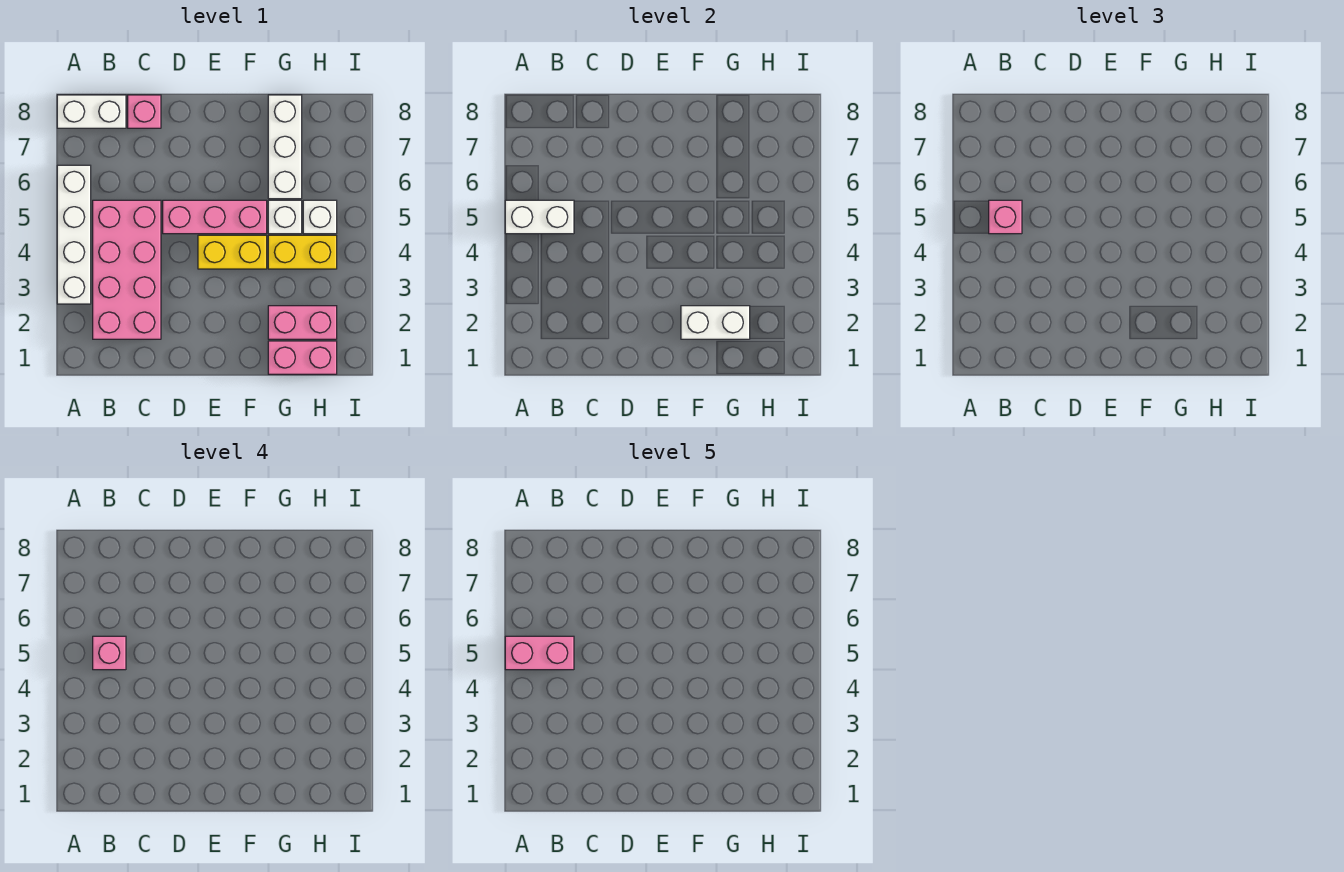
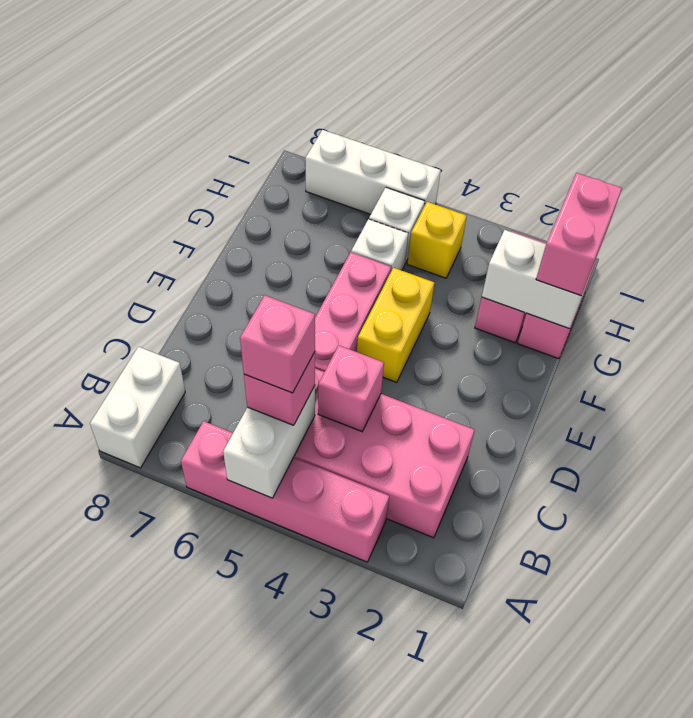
white brick A3:A6 level 1 -> pink brick A3:A6 level 1
pink brick A5:B5 level 5 -> pink brick G1:H1 level 3
pink brick C8 level 1 -> pink brick C4 level 2
white brick F2:G2 level 2 -> white brick G1:G2 level 2
yellow brick G4:H4 level 1 -> yellow brick H4 level 1
white brick G6:G8 level 1 -> white brick I5:I7 level 1

